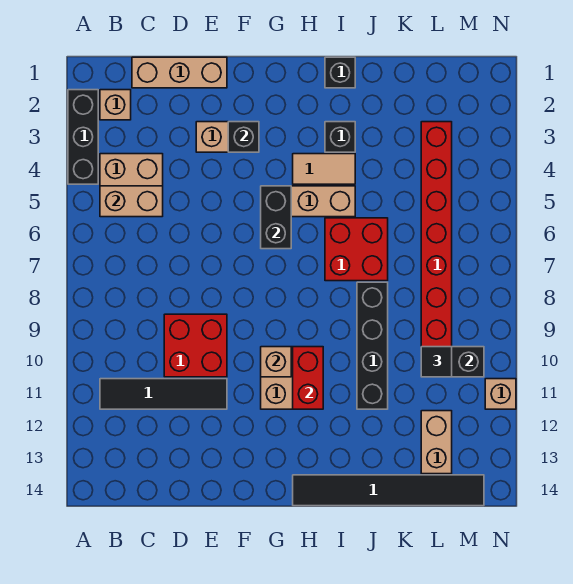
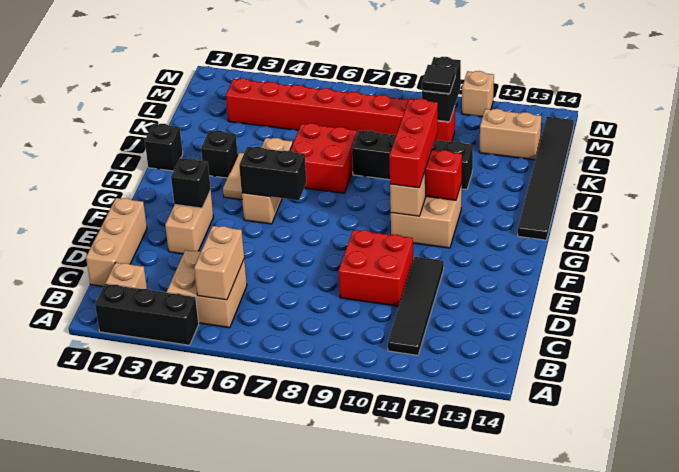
none -> red brick G10:I10 level 3

